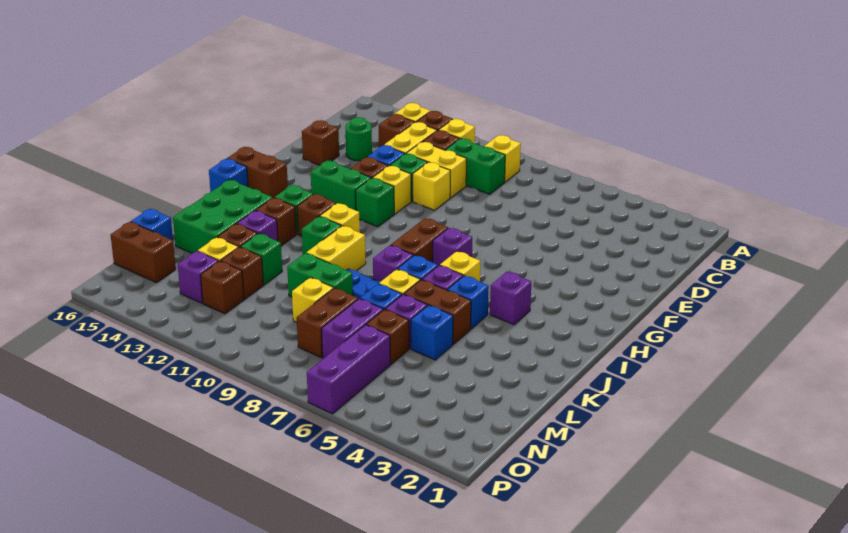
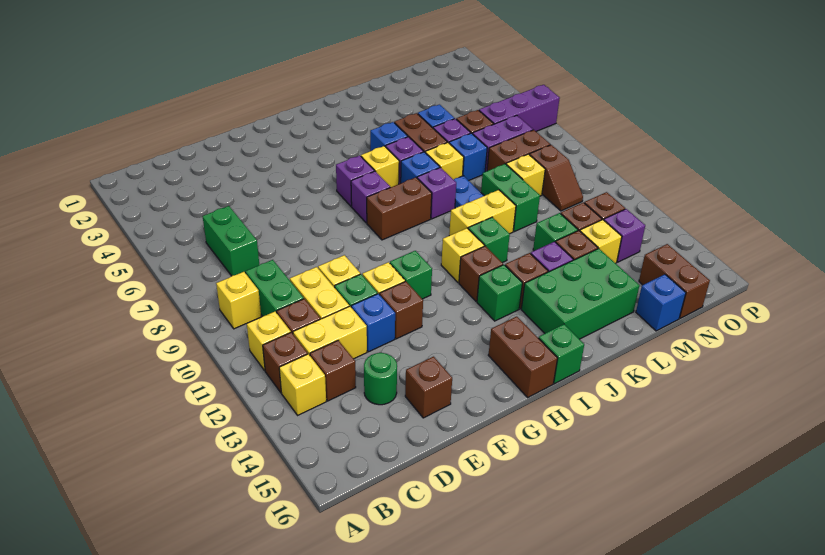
green brick G12:G13 level 1 -> green brick C6:C7 level 1
purple brick I4 level 1 -> purple brick H6 level 1
blue brick I16 level 1 -> green brick I16 level 1
none -> brown slope N9:N10 level 1 top 9

